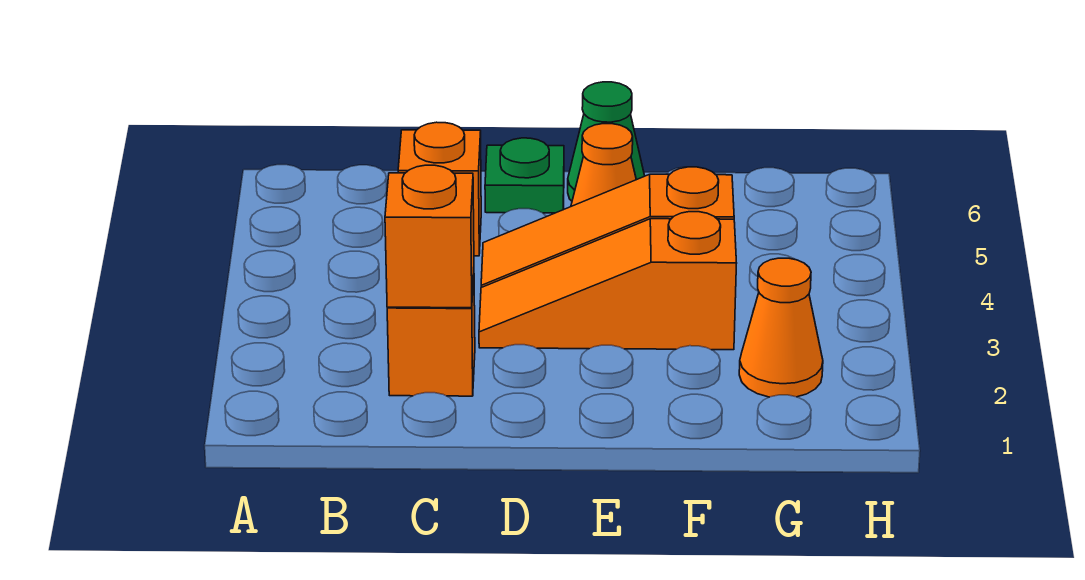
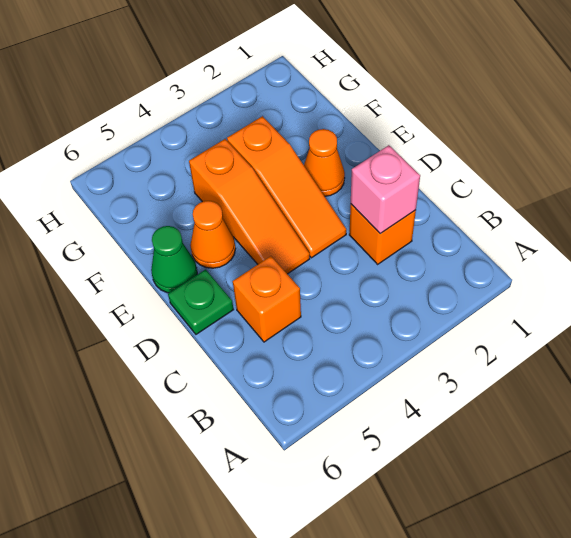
orange brick C2 level 2 -> pink brick C2 level 2
orange cone G2 level 1 -> orange cone E2 level 1

